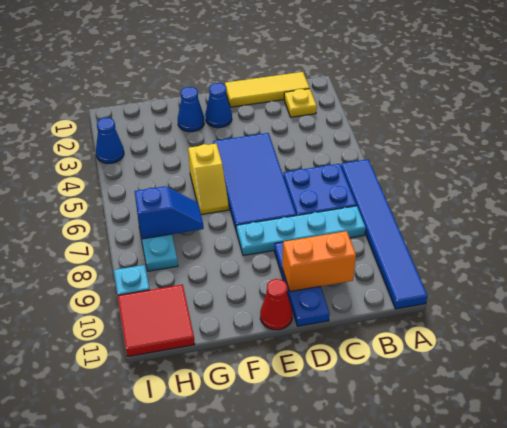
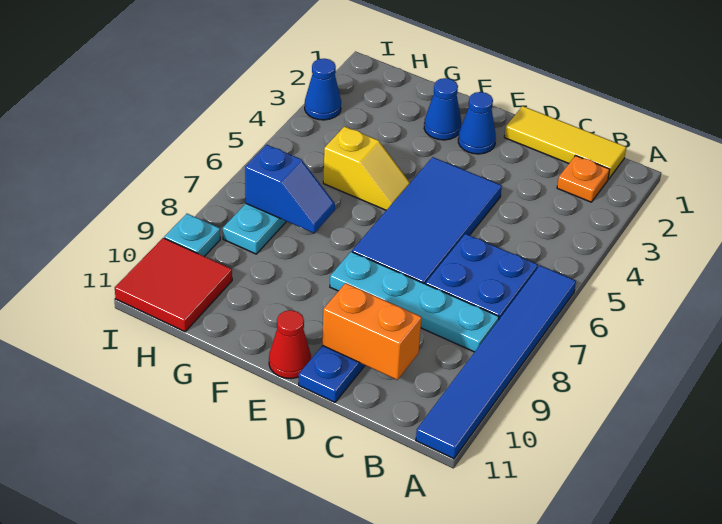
yellow plate B2 level 1 -> orange plate B2 level 1
yellow slope F5:F6 level 1 top 5 -> yellow slope F5:G5 level 1 top G

